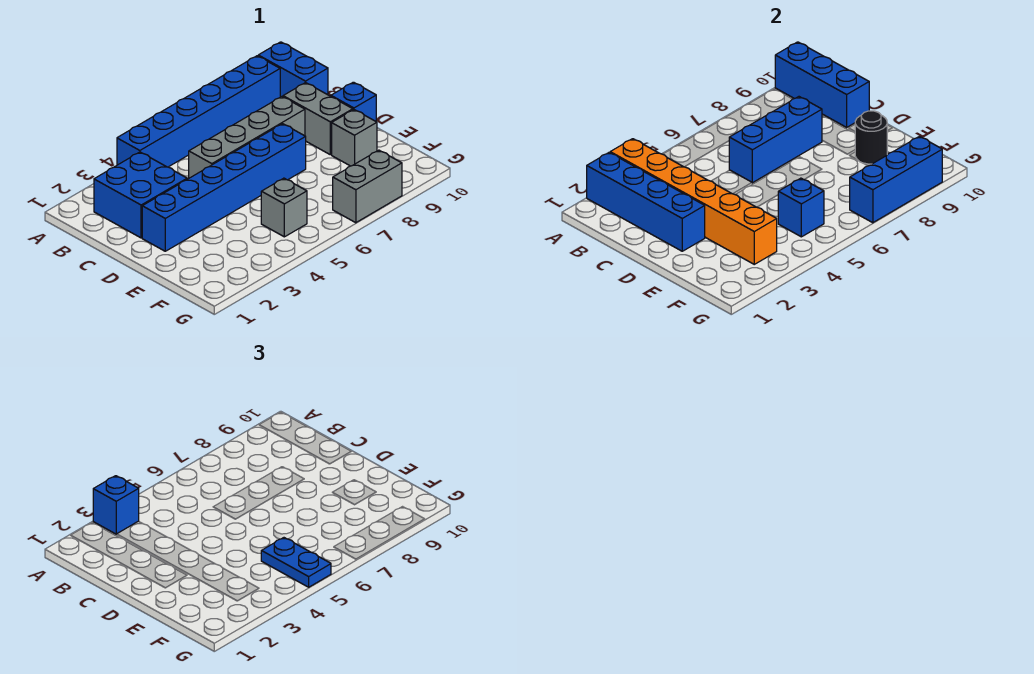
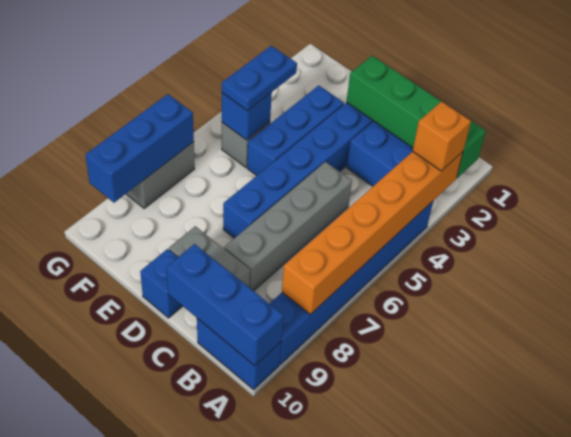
blue brick A2:D2 level 2 -> green brick A2:D2 level 2
orange brick A3:F3 level 2 -> orange brick A3:A8 level 2
blue brick A3 level 3 -> orange brick A3 level 3
blue brick C6:C8 level 2 -> blue brick E3:E5 level 1
grey brick E9 level 1 -> none
black round brick E9 level 2 -> none
blue plate F5:G5 level 3 -> blue plate F4:F5 level 3

